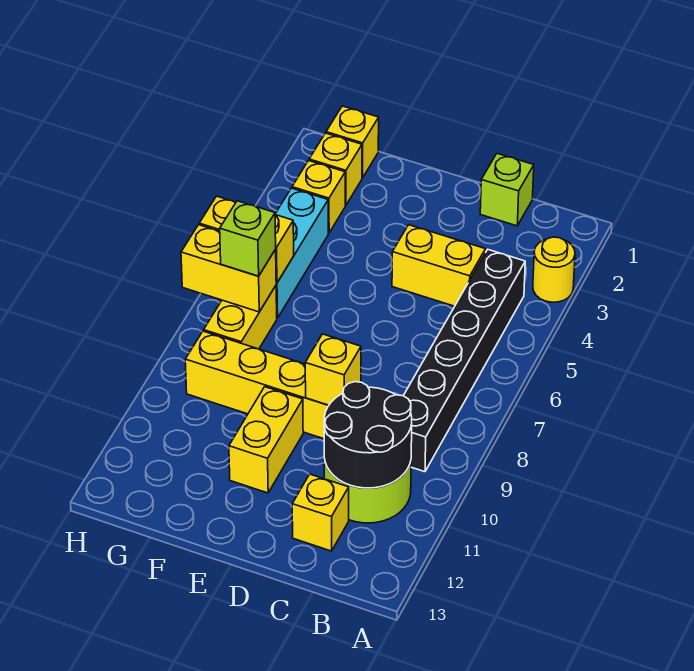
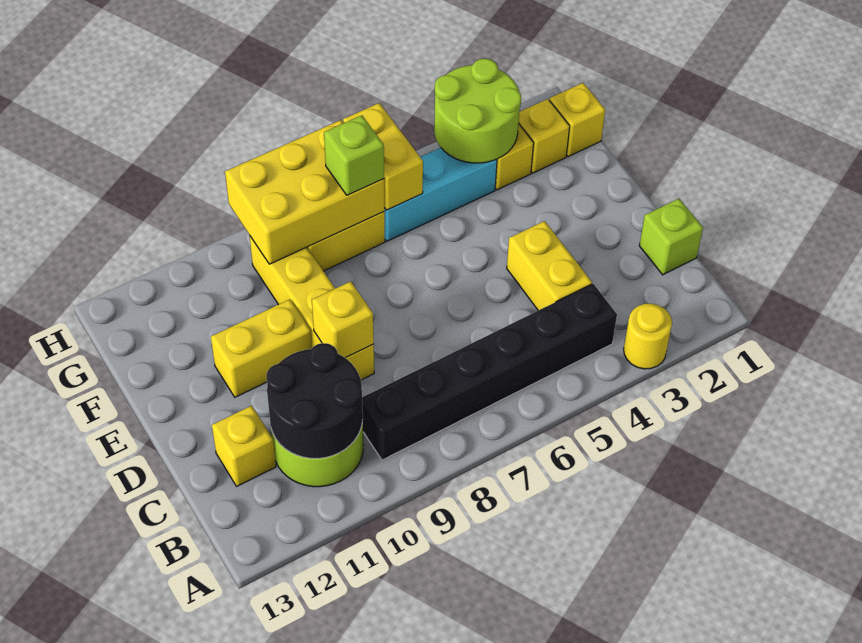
none -> lime round brick G3:H4 level 2
yellow brick G7:H7 level 2 -> yellow brick G7:H9 level 2

